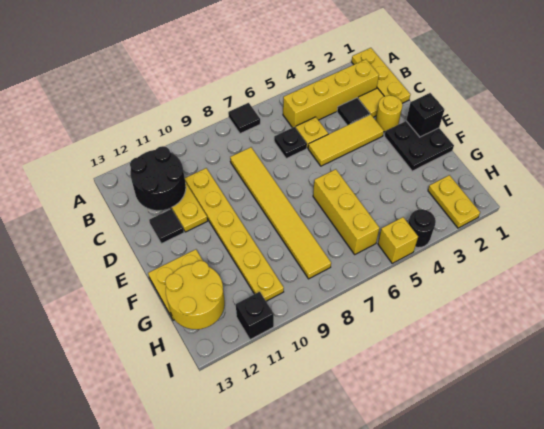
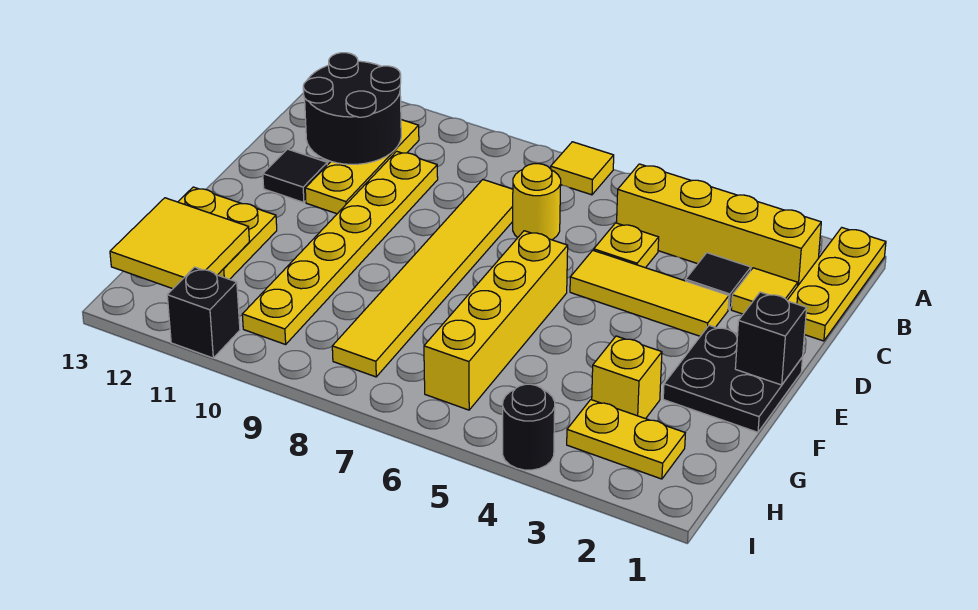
black tile A7 level 1 -> yellow tile A7 level 1
black plate C6 level 1 -> none
yellow round brick D2 level 1 -> yellow round brick C7 level 1
yellow brick F6:H6 level 1 -> yellow brick E6:H6 level 1
yellow round brick G12:H13 level 2 -> yellow tile G12:H13 level 2
yellow plate H2:I2 level 1 -> yellow plate H2:H3 level 1
yellow brick I5 level 1 -> yellow brick G3 level 1

